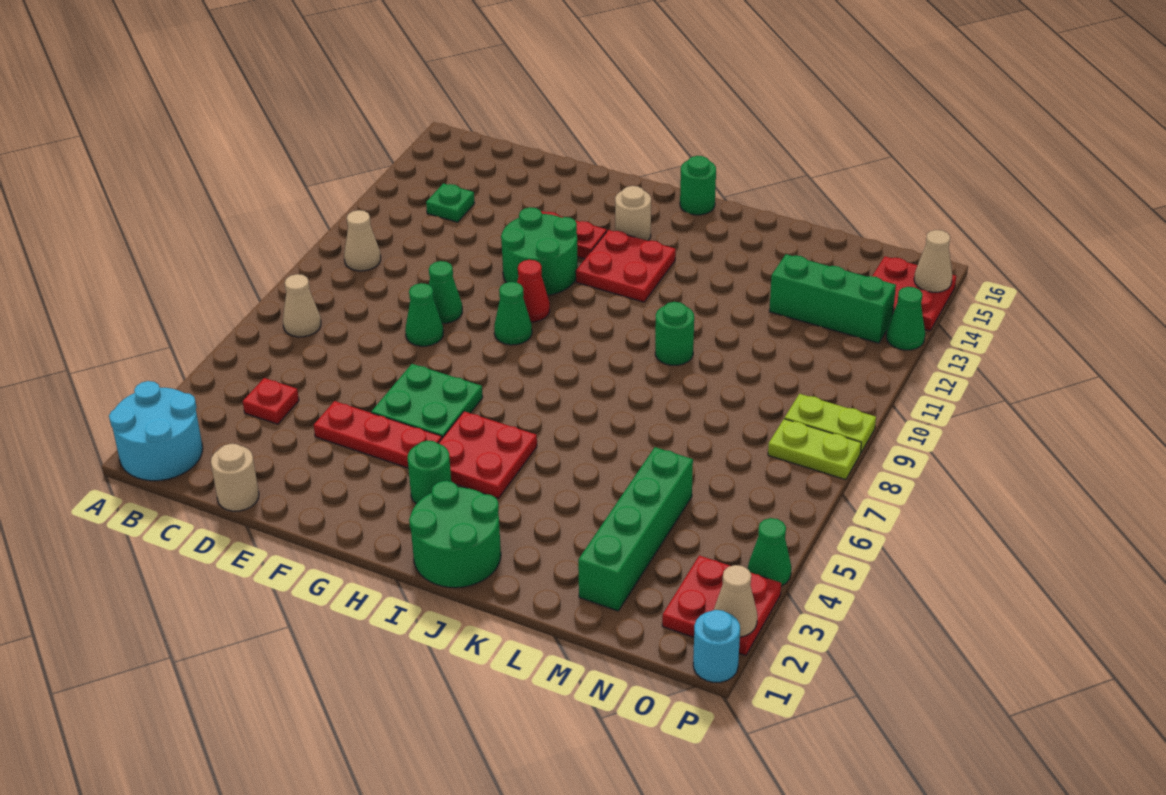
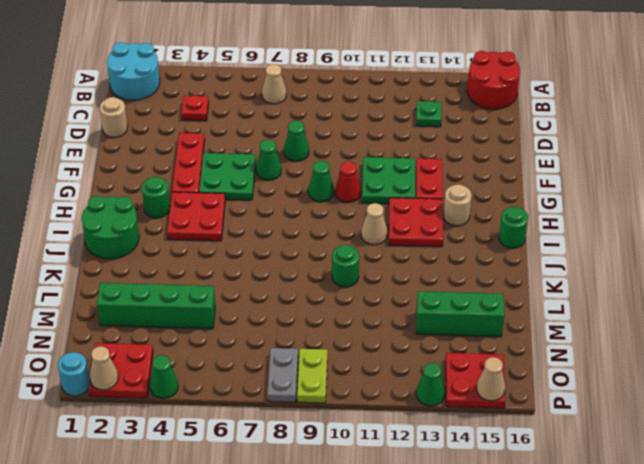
none -> red round brick A15:B16 level 1
tan cone B10 level 1 -> tan cone I11 level 1
green cone E9 level 1 -> green cone F7 level 1
green round brick F11:G12 level 1 -> green plate F11:G12 level 1
green brick M13:O13 level 1 -> green brick M13:M15 level 1
lime plate O8:P8 level 1 -> grey plate O8:P8 level 1

